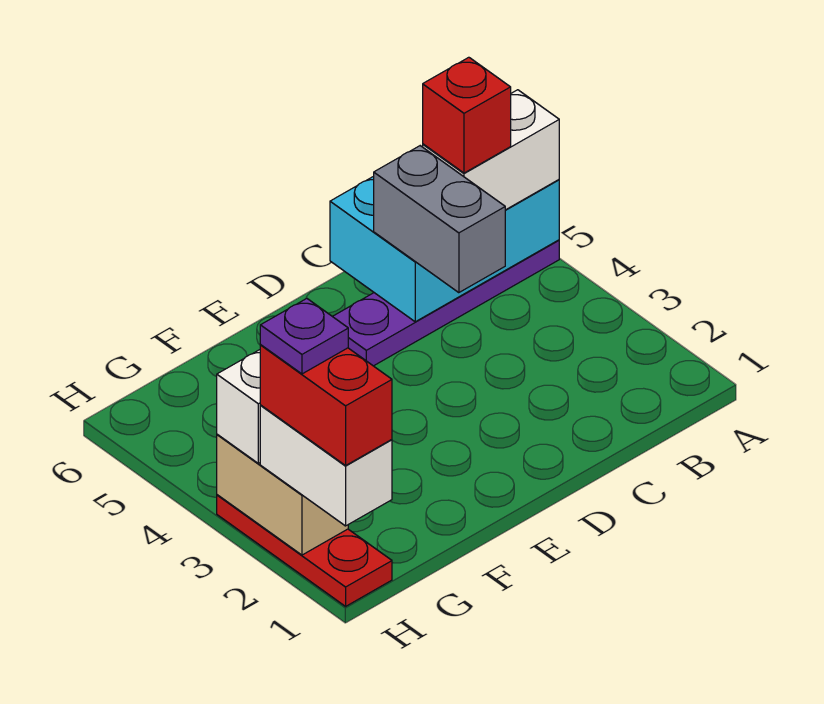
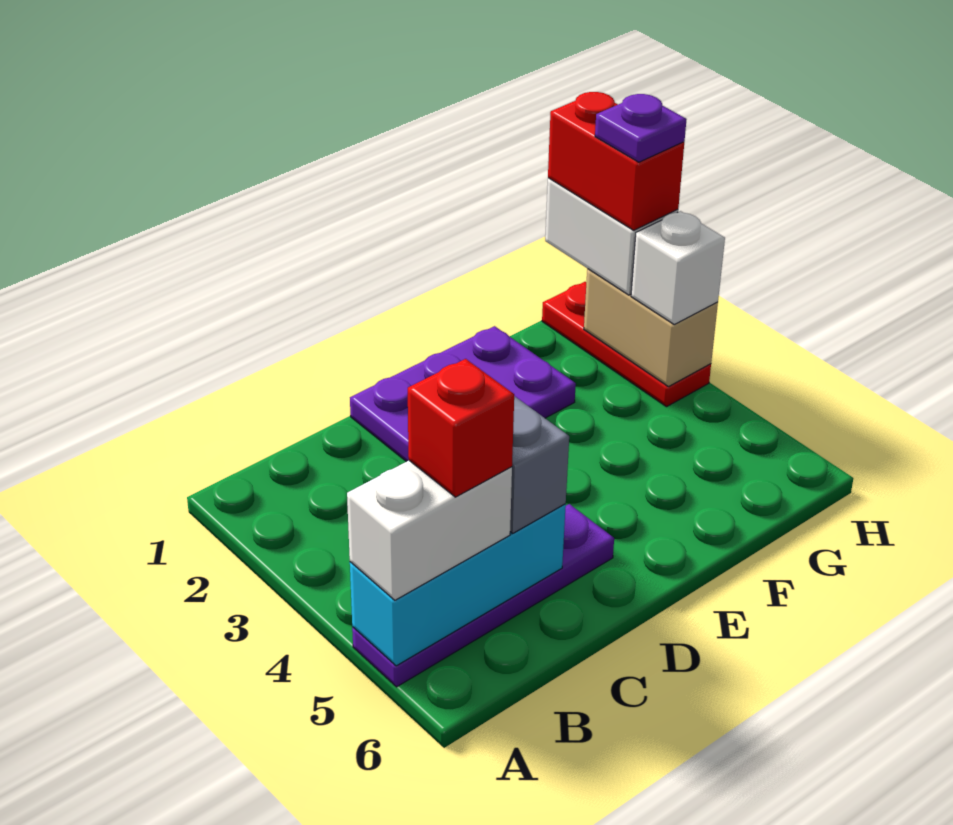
cyan brick A5:C6 level 2 -> cyan brick A5:C5 level 2
none -> purple plate D1:F2 level 1

